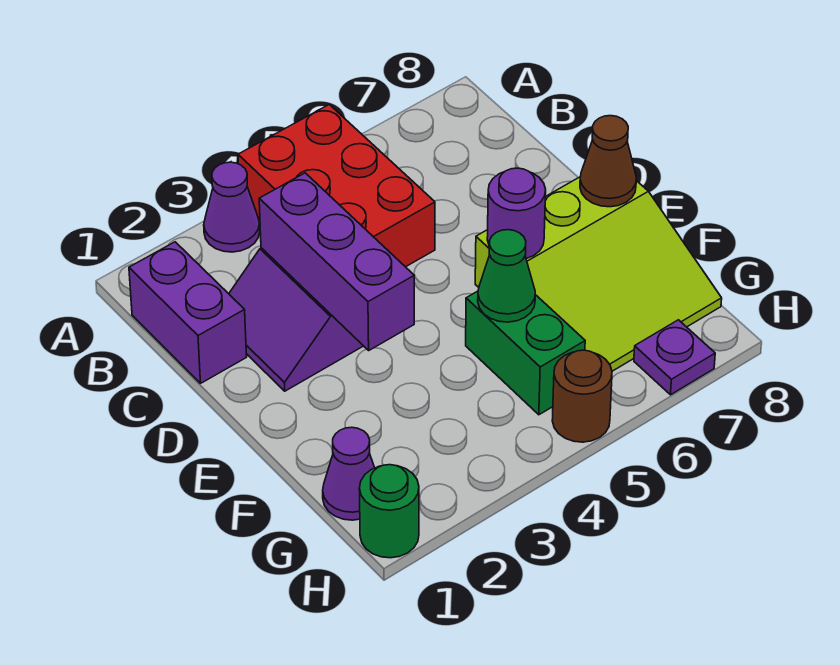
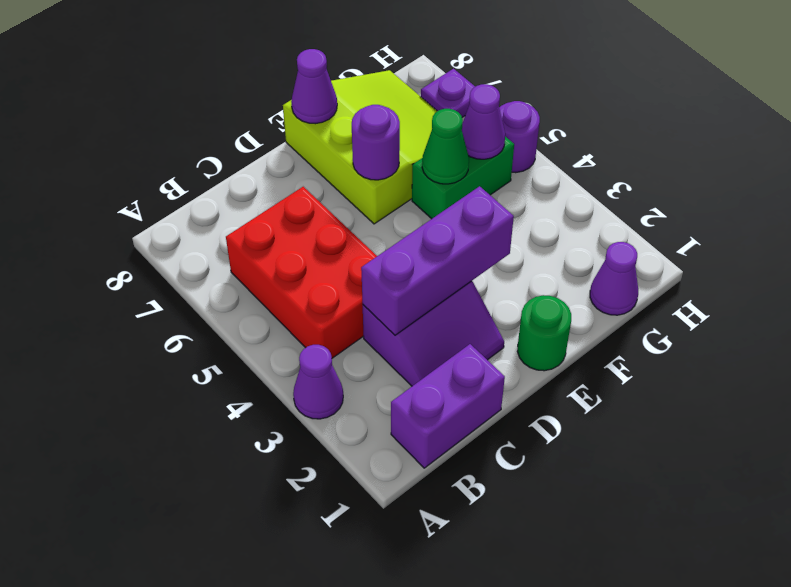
red brick A4:C5 level 1 -> red brick B4:C6 level 1
brown cone E8 level 2 -> purple cone E8 level 2
none -> purple cone G5 level 2
green round brick H1 level 1 -> green round brick E1 level 1
brown round brick H5 level 1 -> purple round brick H5 level 1

